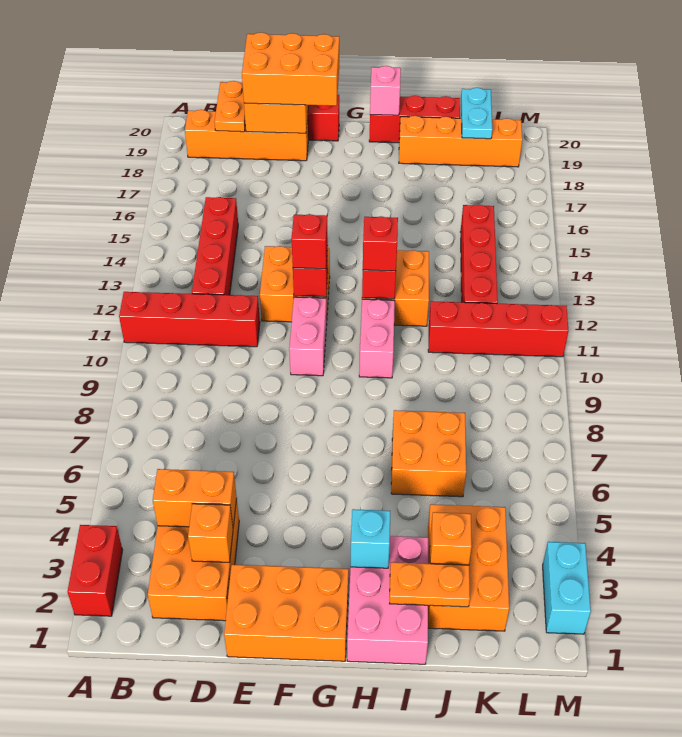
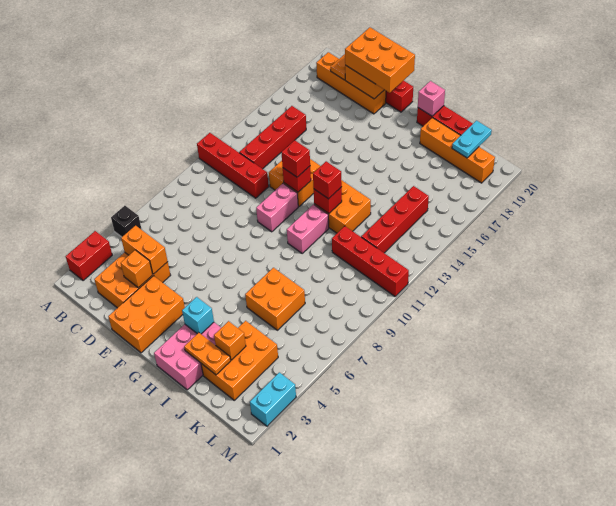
none -> black brick A5 level 1
orange brick E1:G2 level 1 -> orange brick E1:F3 level 1

